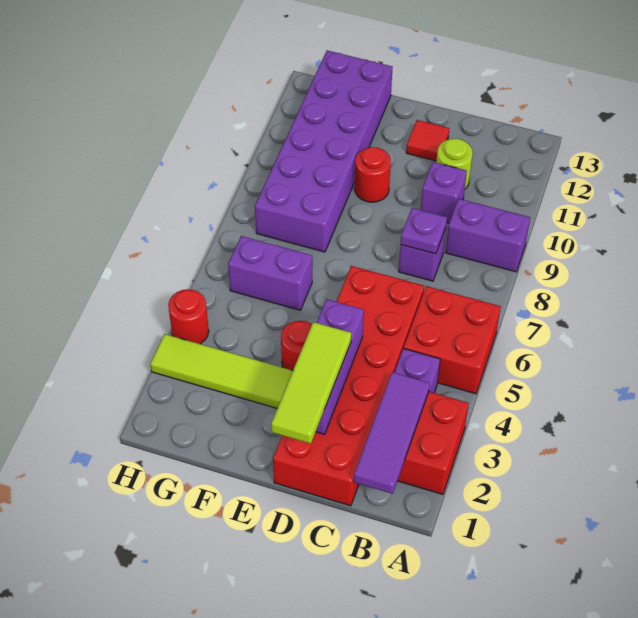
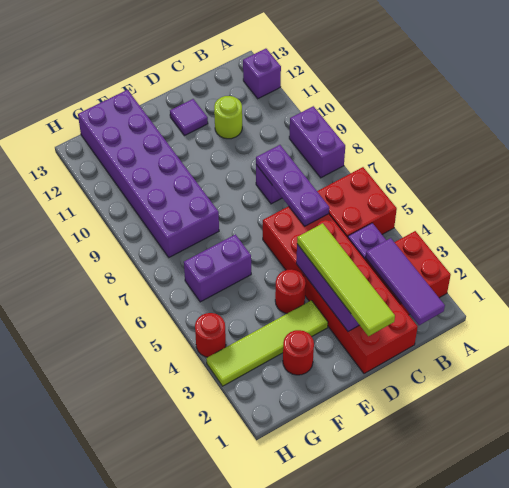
purple brick A9:B9 level 1 -> purple brick A8:A9 level 1
purple plate C8 level 2 -> purple plate C6:C8 level 2
purple brick C10 level 1 -> purple brick A12 level 1
lime tile D1:D3 level 3 -> lime tile D1:D4 level 3
red tile D12 level 1 -> purple tile D12 level 1
red round brick E10 level 1 -> red round brick F2 level 1

